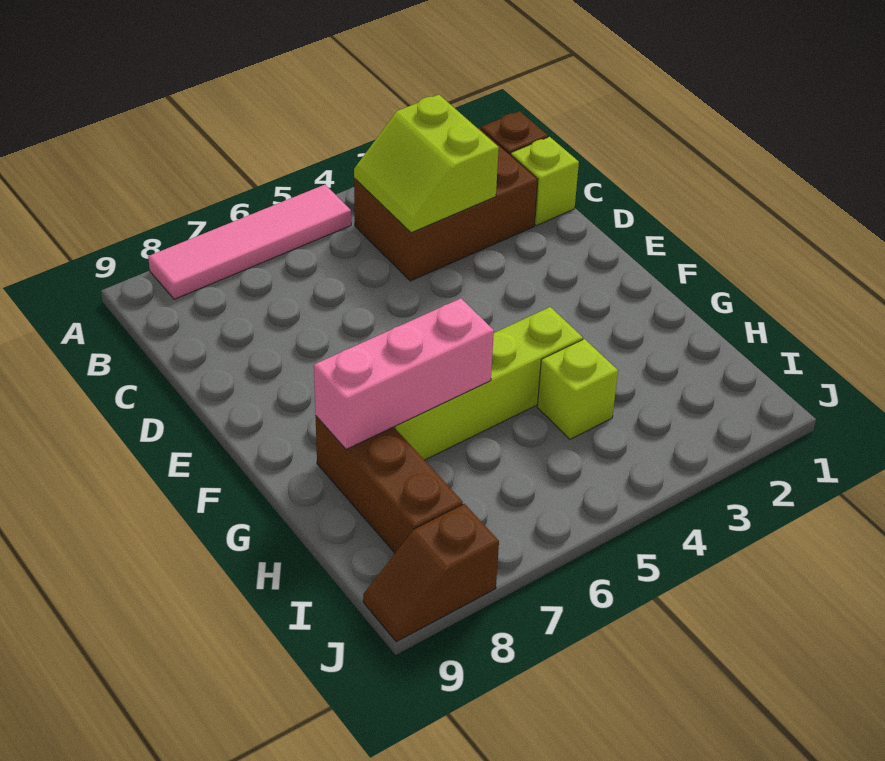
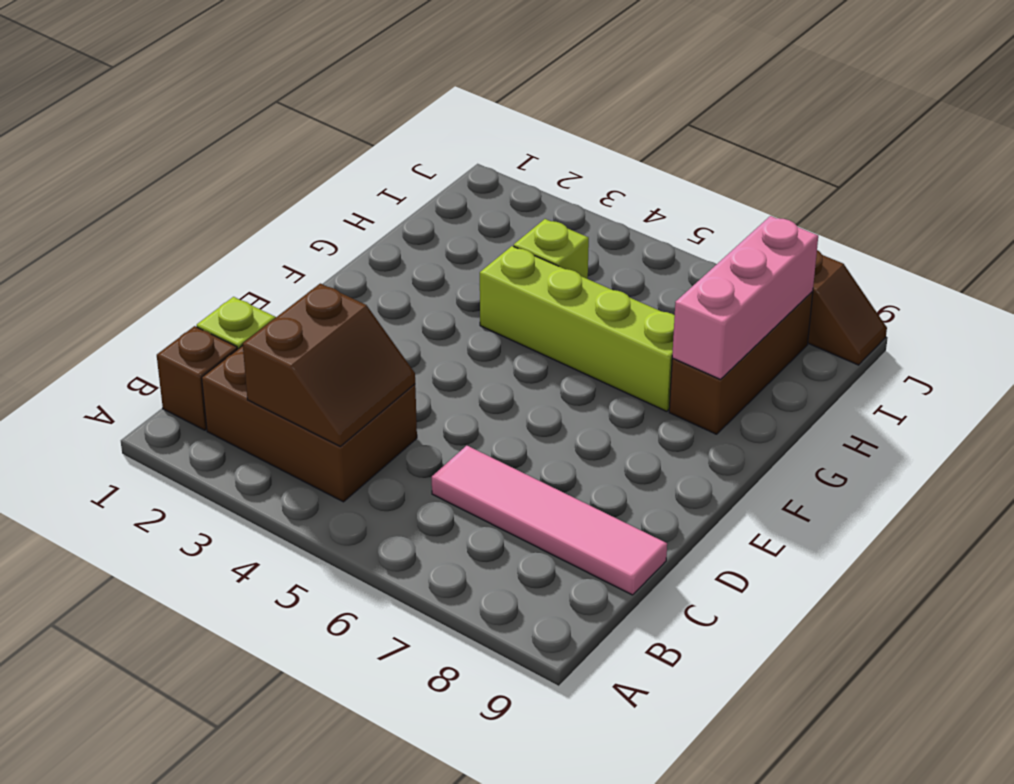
pink tile A5:A8 level 1 -> pink tile C6:C9 level 1
lime slope B3:C4 level 2 top 3 -> brown slope B3:C4 level 2 top 3
pink brick G6:G8 level 2 -> pink brick G8:I8 level 2

